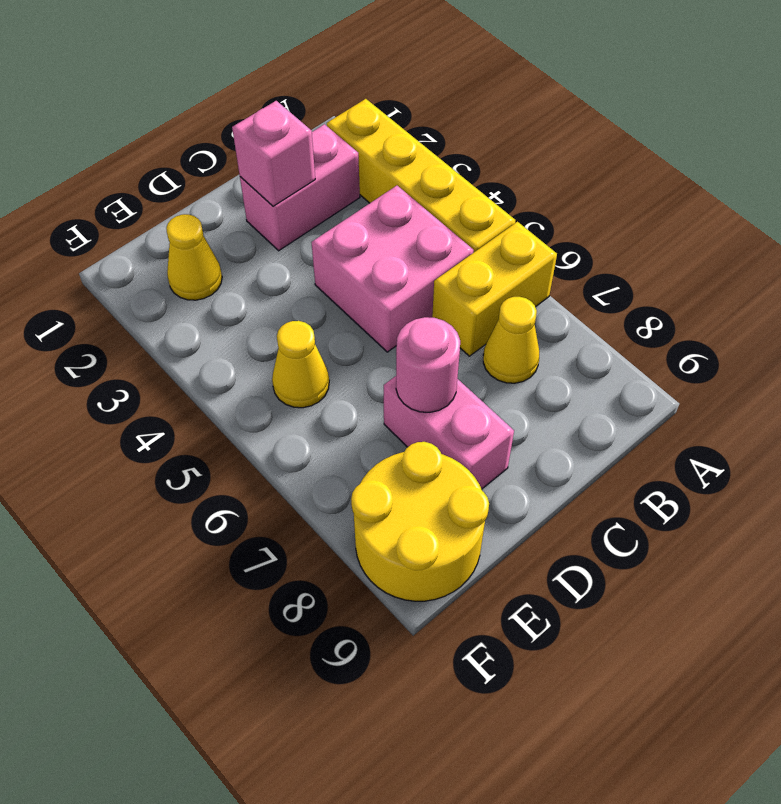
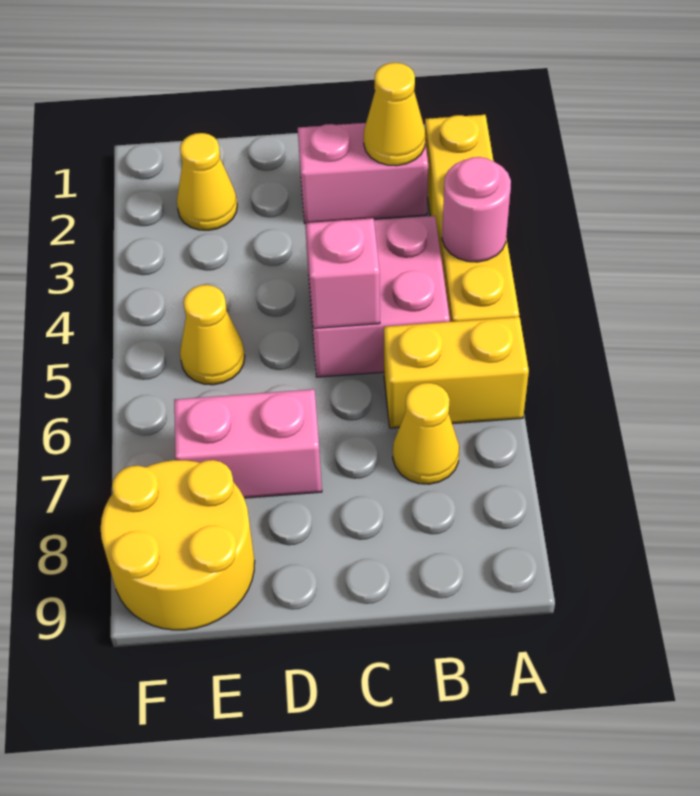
none -> yellow cone B2 level 2
pink brick C2 level 2 -> pink brick C5 level 2
pink brick D7:D8 level 1 -> pink brick D7:E7 level 1
pink round brick D7 level 2 -> pink round brick A4 level 2

